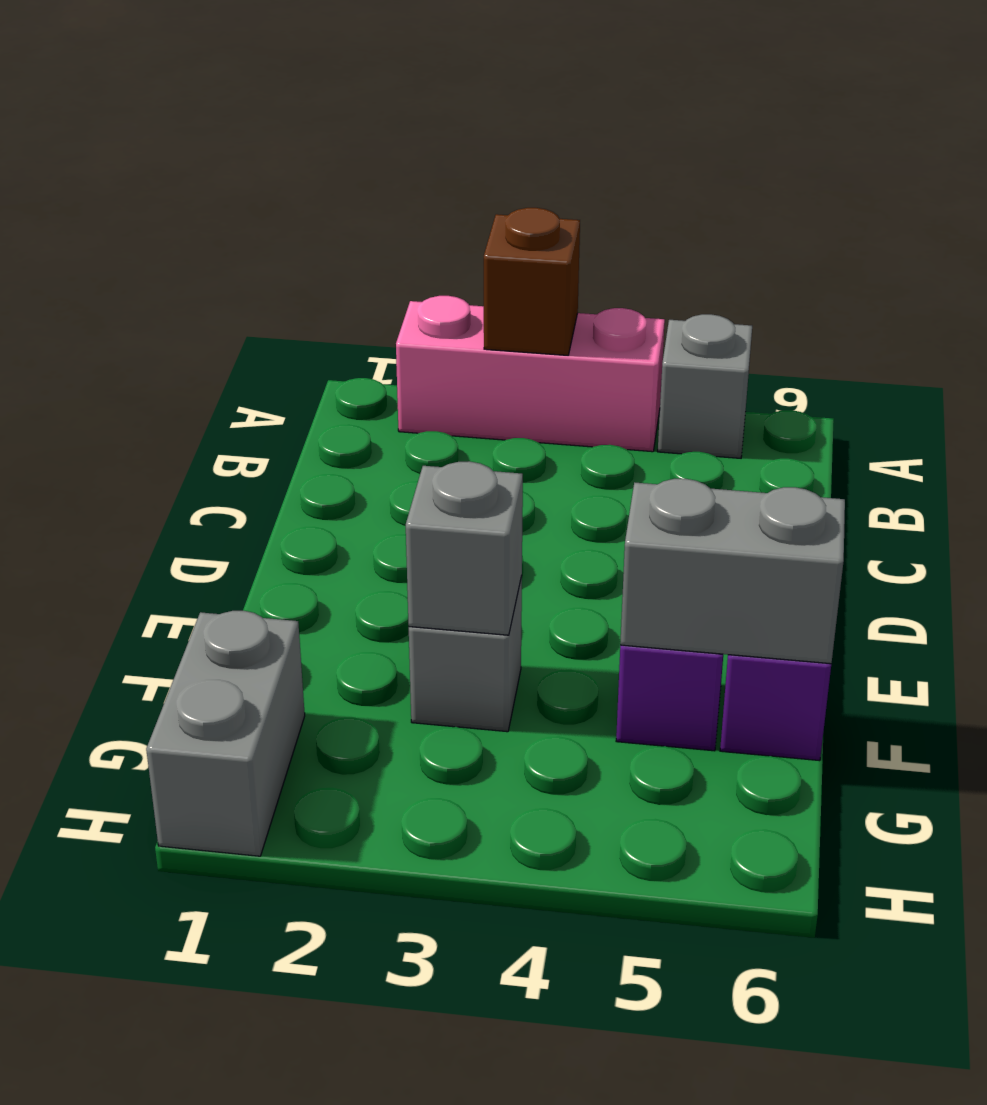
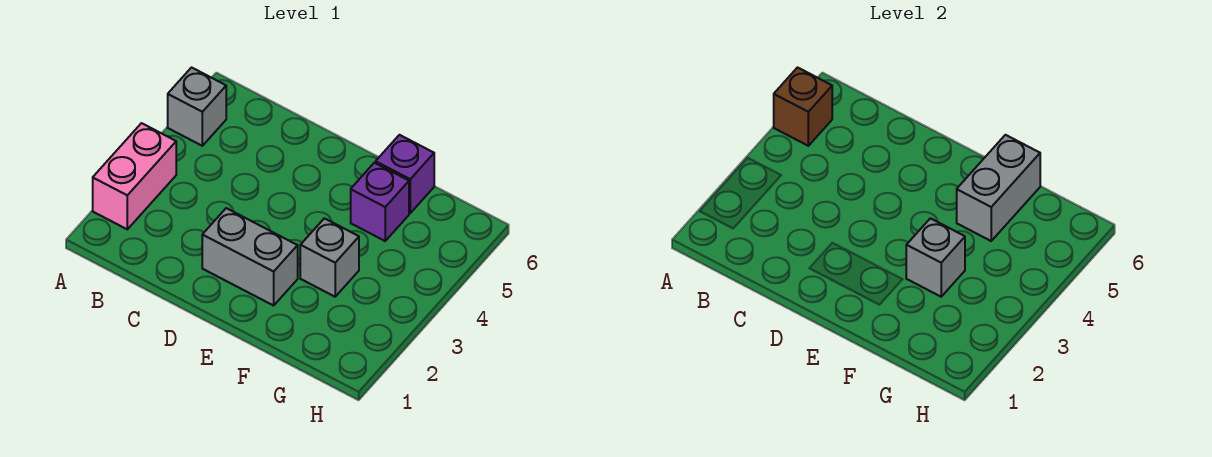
pink brick A2:A4 level 1 -> pink brick A2:A3 level 1
brown brick A3 level 2 -> brown brick A5 level 2
grey brick G1:H1 level 1 -> grey brick D2:E2 level 1

